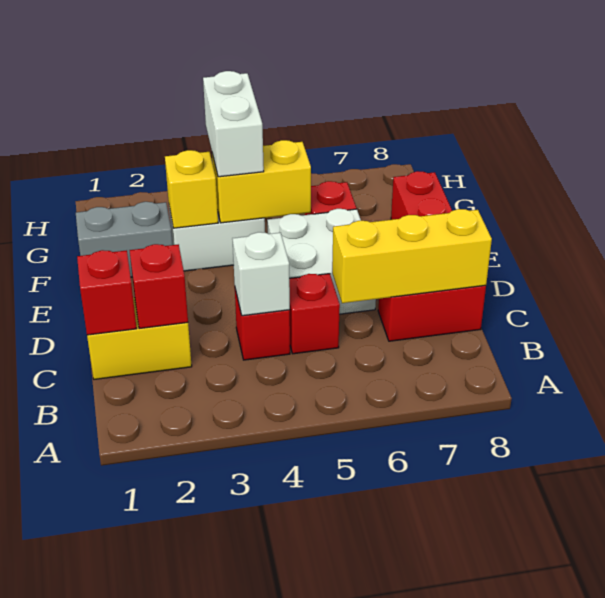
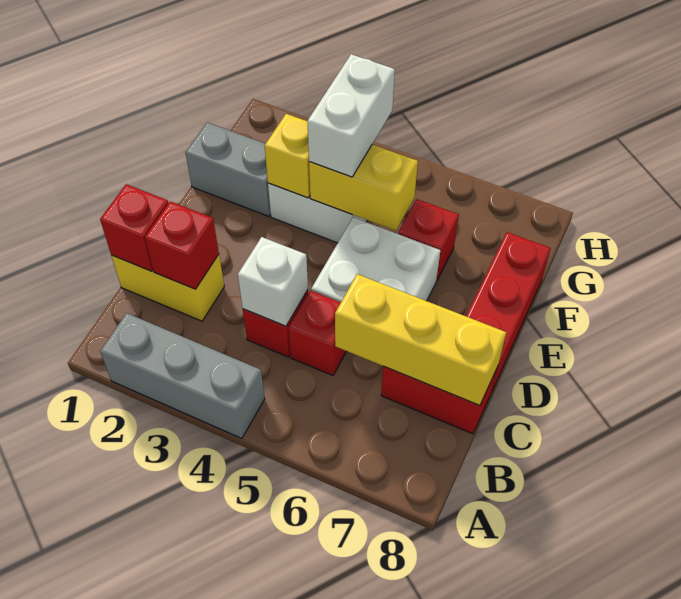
none -> grey brick A2:A4 level 1

